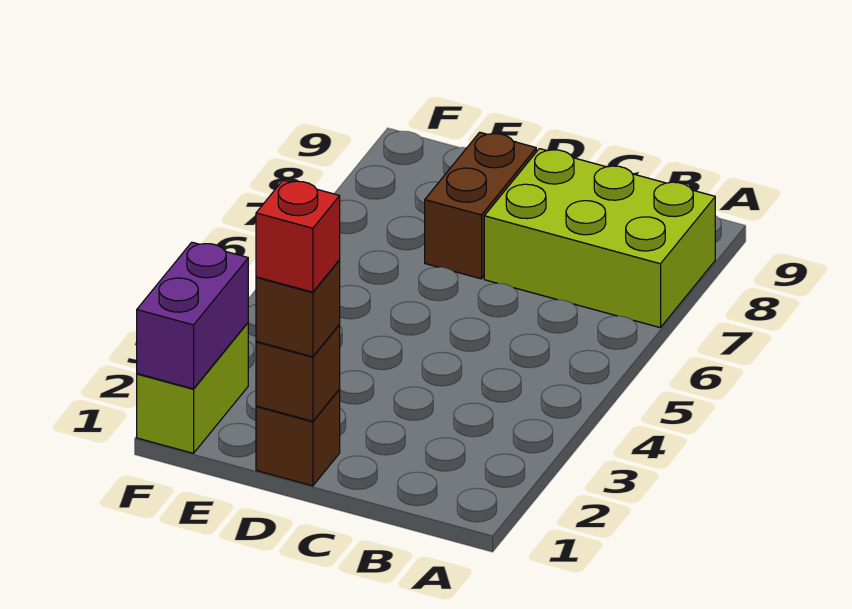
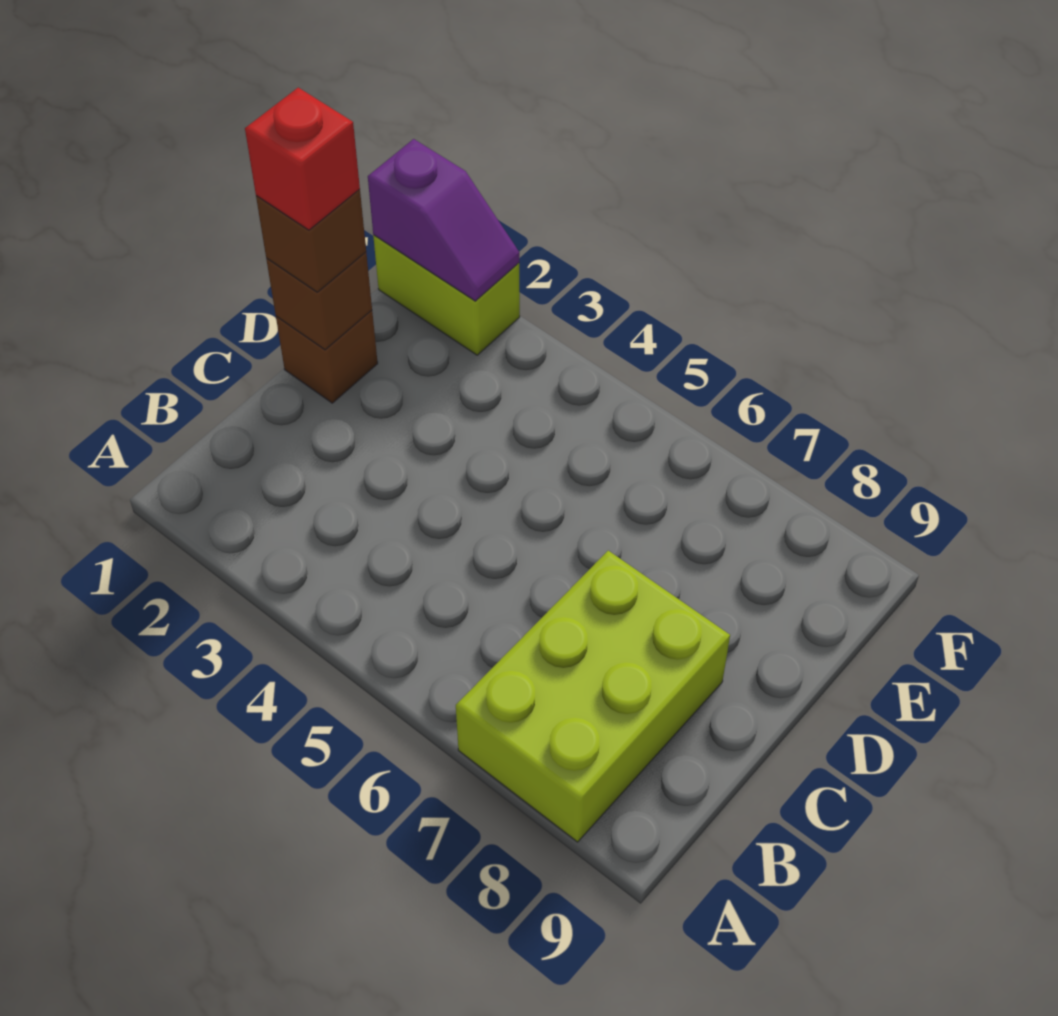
brown brick D7:D8 level 1 -> none
purple brick F1:F2 level 2 -> purple slope F1:F2 level 2 top 1

